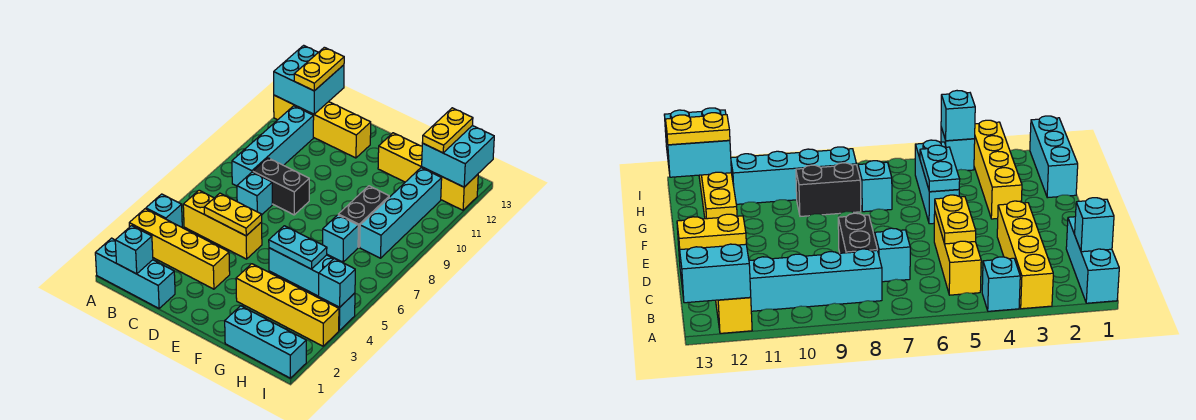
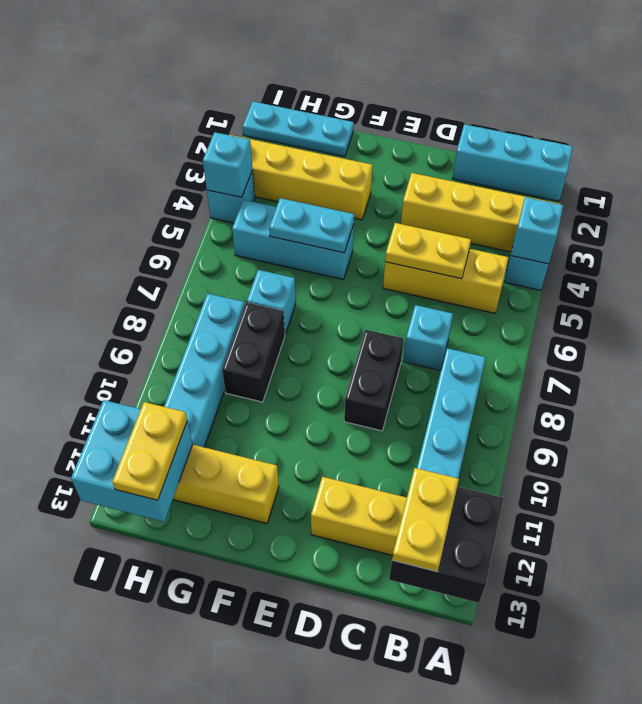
cyan brick A12:B13 level 2 -> black brick A12:B13 level 2
cyan brick B1 level 2 -> cyan brick A4 level 2
black brick C8:D8 level 1 -> black brick D8:D9 level 1
cyan brick G1:I1 level 1 -> cyan plate G1:I1 level 1

